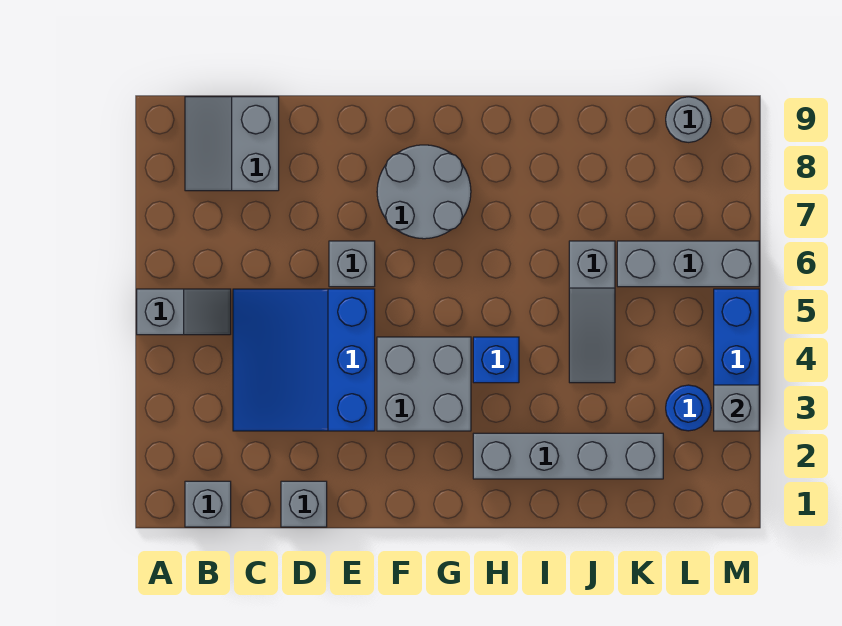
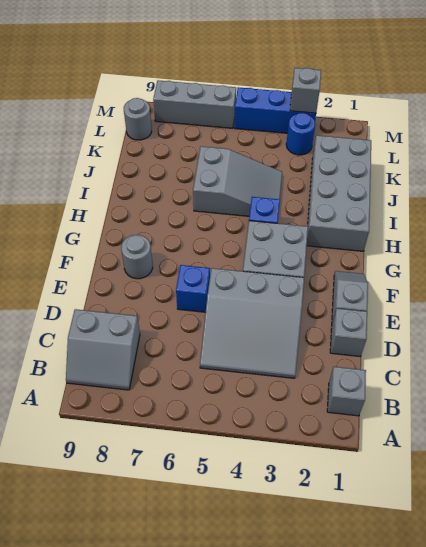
grey slope A5:B5 level 1 top A -> grey slope E1:F1 level 1 top E
blue slope C3:E5 level 1 top E -> grey slope C3:E5 level 1 top E
grey brick E6 level 1 -> blue brick E6 level 1
grey round brick F7:G8 level 1 -> grey round brick F8 level 1
grey brick H2:K2 level 1 -> grey brick H1:K2 level 1
grey slope J4:J6 level 1 top 6 -> grey slope I4:J6 level 1 top 6
grey brick K6:M6 level 1 -> grey brick M6:M8 level 1

